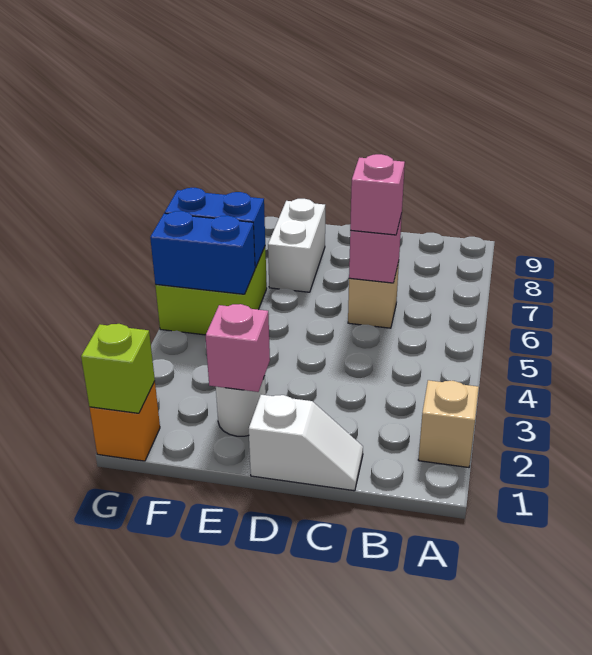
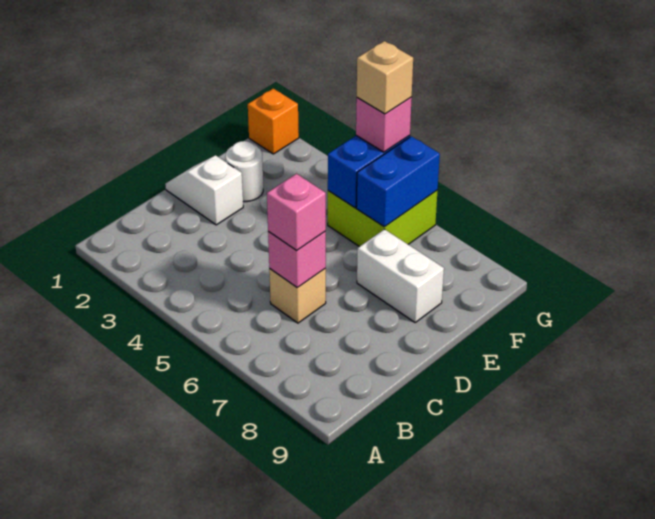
tan brick A2 level 1 -> tan brick G5 level 4
white slope C1:D1 level 1 top D -> white slope D1:D2 level 1 top 2
pink brick E2 level 2 -> pink brick G5 level 3
lime brick G1 level 2 -> none

